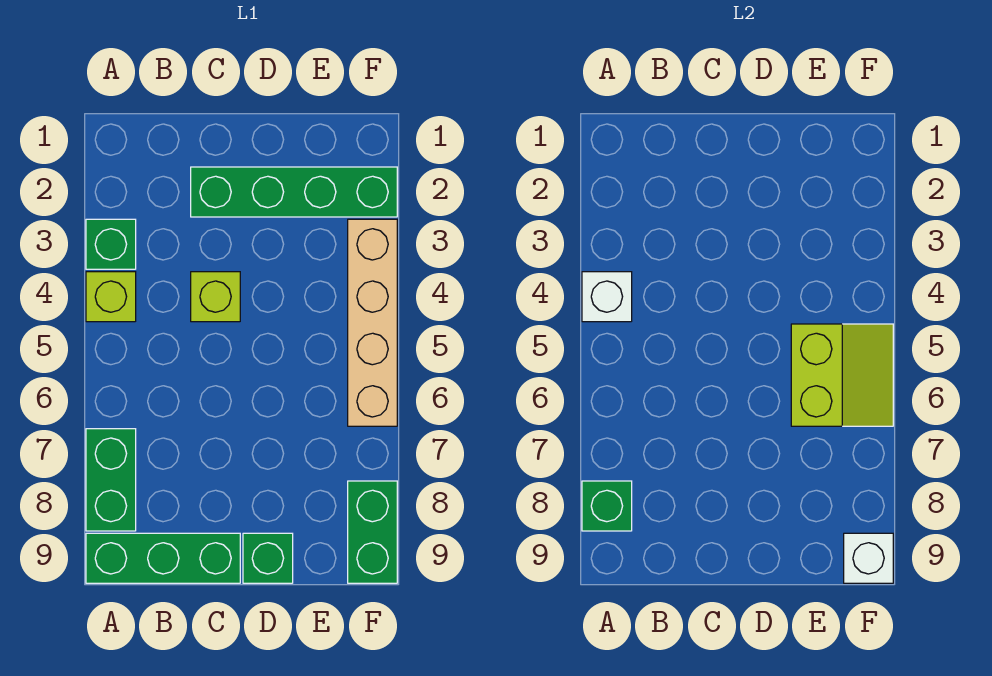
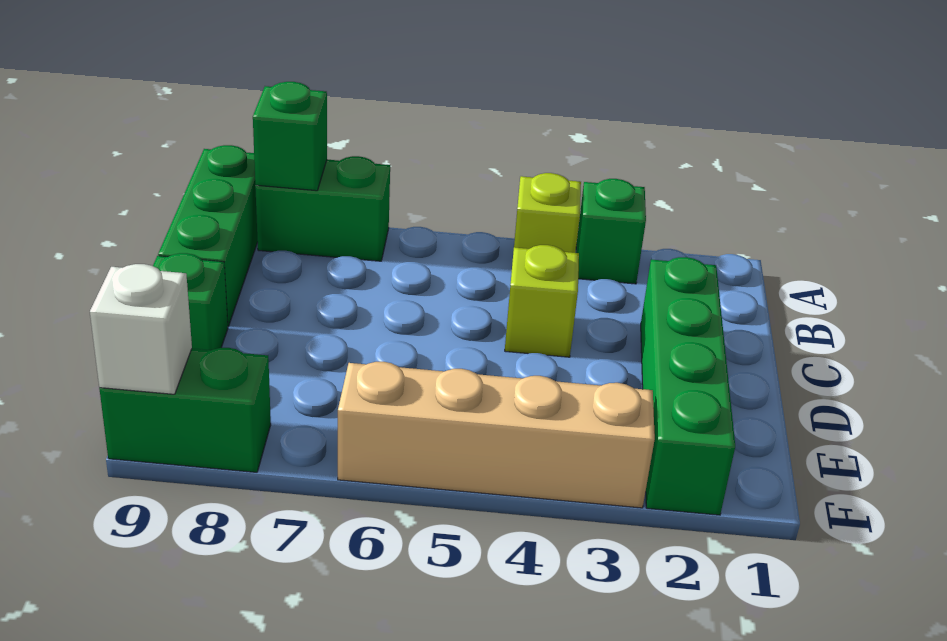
white brick A4 level 2 -> none
lime slope E5:F6 level 2 top E -> none

